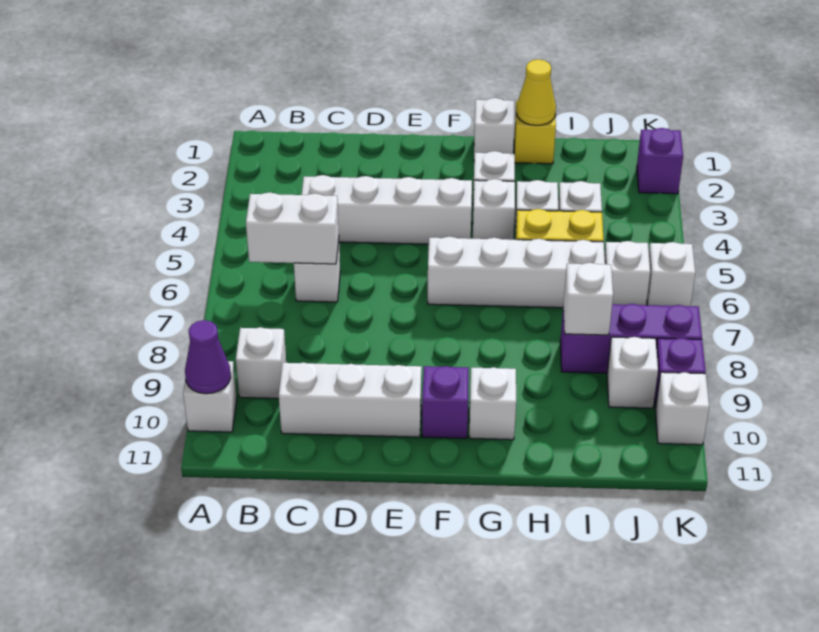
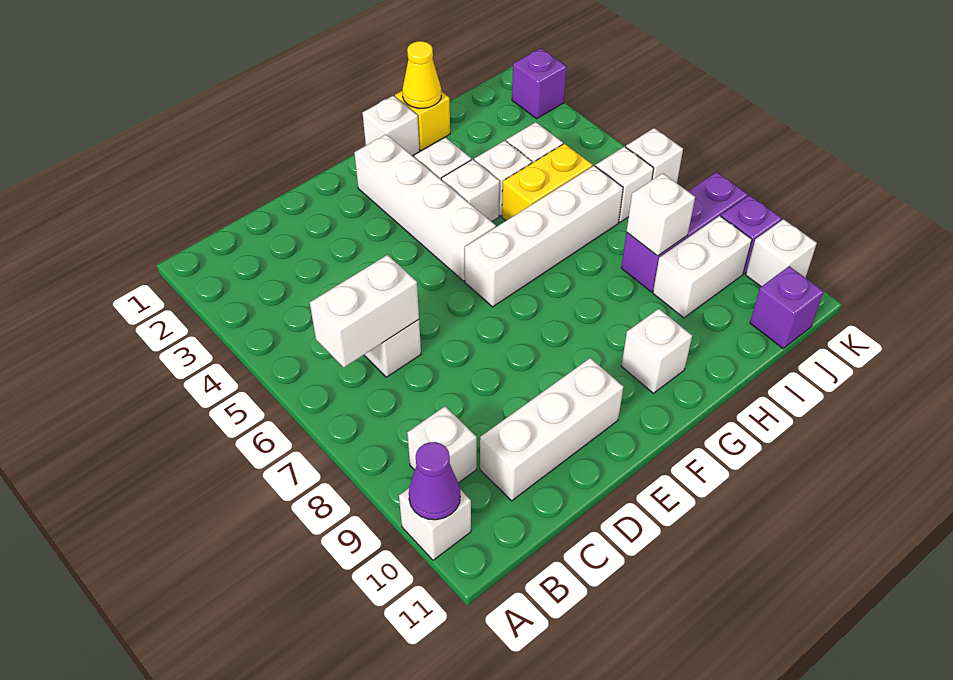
white brick C4:F4 level 1 -> white brick F2:F5 level 1
purple brick F10 level 1 -> purple brick J11 level 1
white brick J9 level 1 -> white brick I9:J9 level 1

